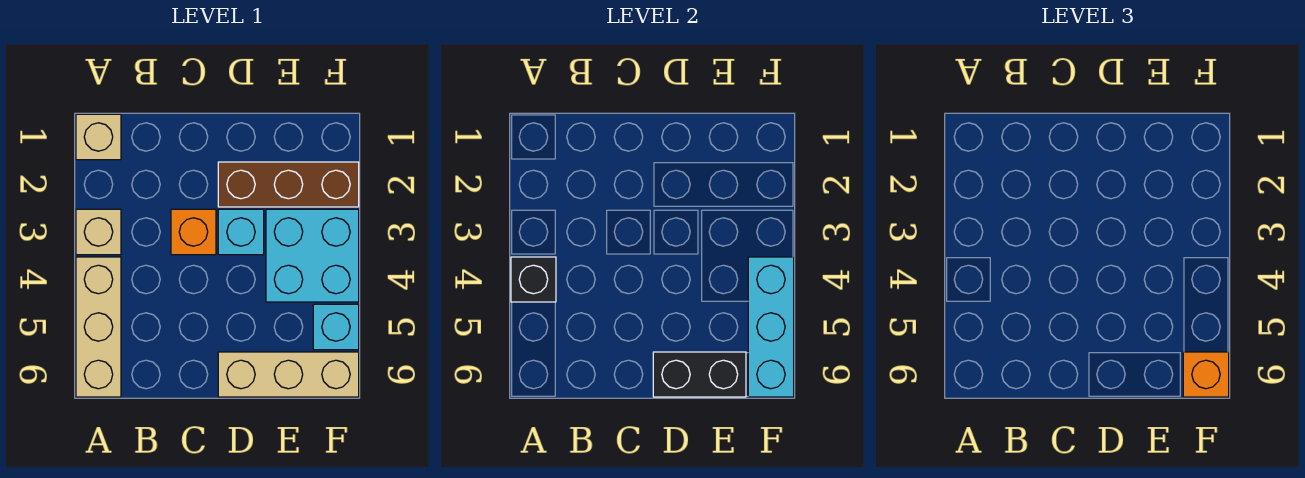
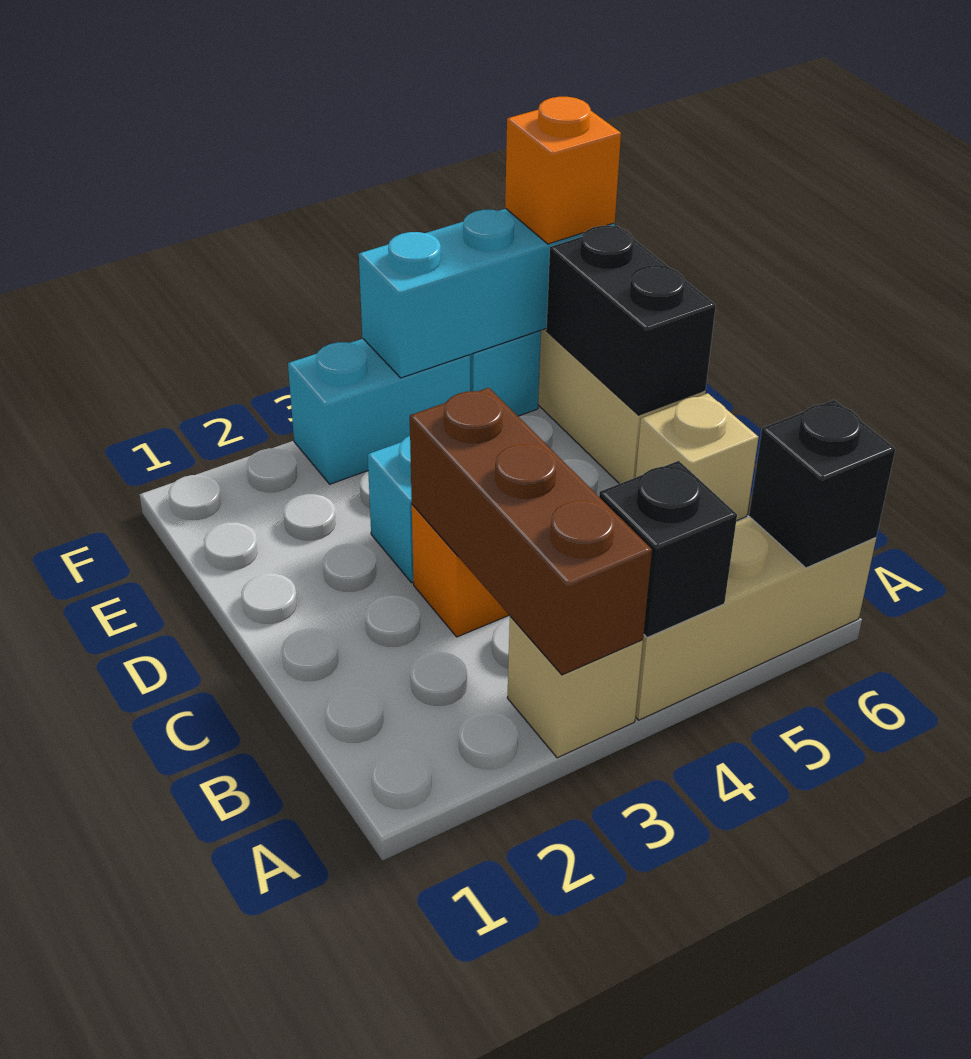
tan brick A1 level 1 -> tan brick C6 level 1
none -> black brick A6 level 2
brown brick D2:F2 level 1 -> brown brick A3:C3 level 2
cyan brick E3:F4 level 1 -> cyan brick F3:F4 level 1

